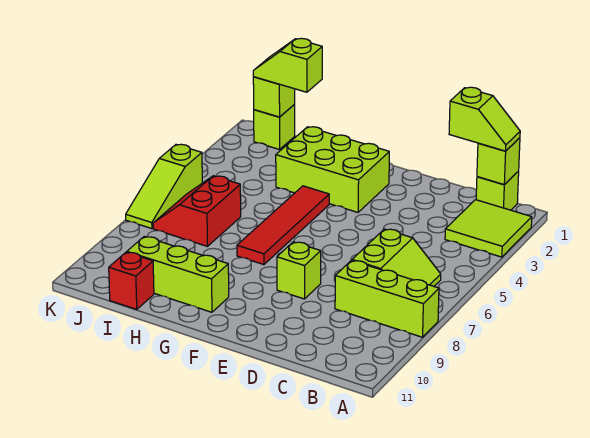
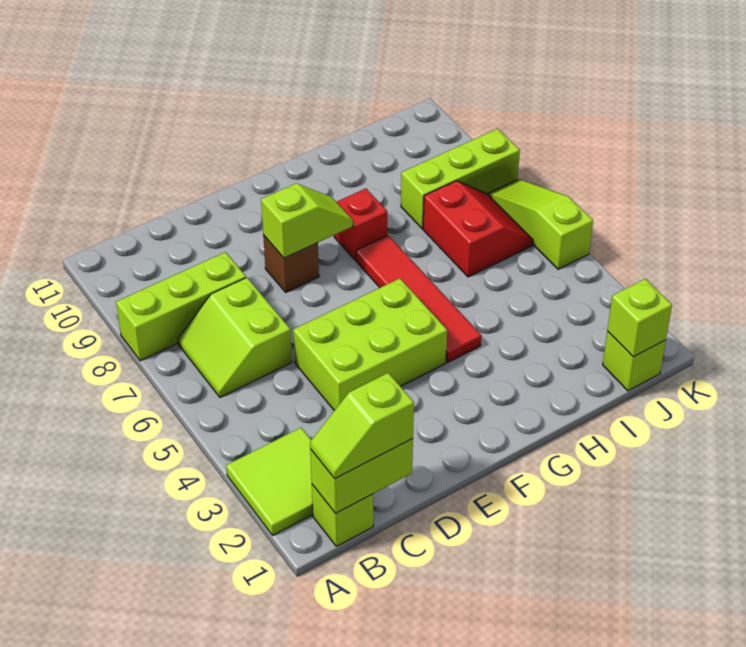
lime brick B1 level 2 -> lime brick B1:C1 level 2
lime brick E8 level 1 -> brown brick E8 level 1
lime brick F2:H3 level 1 -> lime brick D4:F5 level 1
lime brick G10:I10 level 1 -> lime brick I8:K8 level 1
lime slope I1:J1 level 3 top I -> lime slope E8:F8 level 2 top E
red brick I11 level 1 -> red brick G8 level 1

